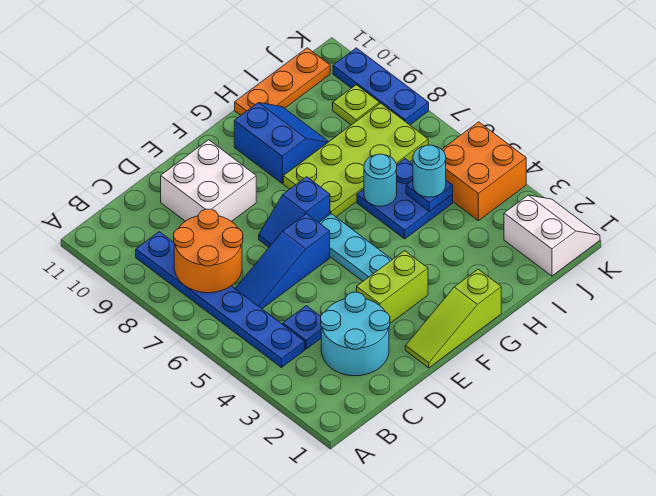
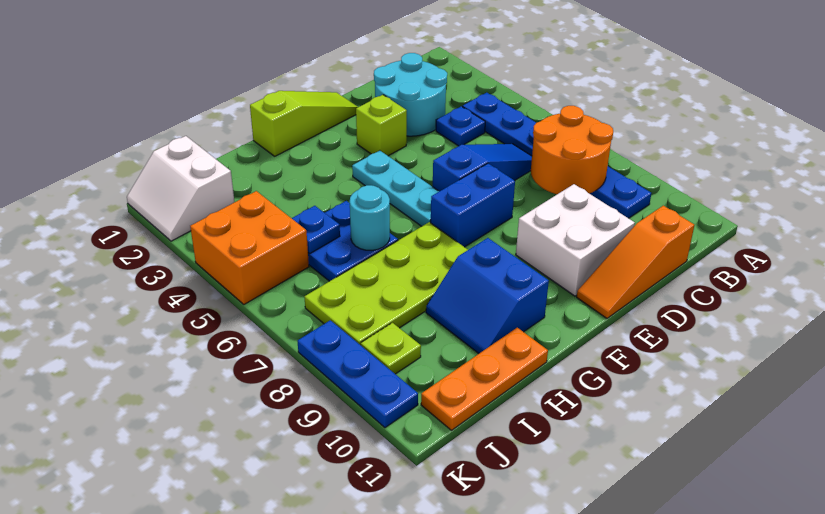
none -> orange slope C11:E11 level 1 top C
lime brick E3:F3 level 1 -> lime brick E3 level 1
blue slope E7:F7 level 1 top F -> blue brick E7:F7 level 1
cyan round brick I5 level 3 -> none

